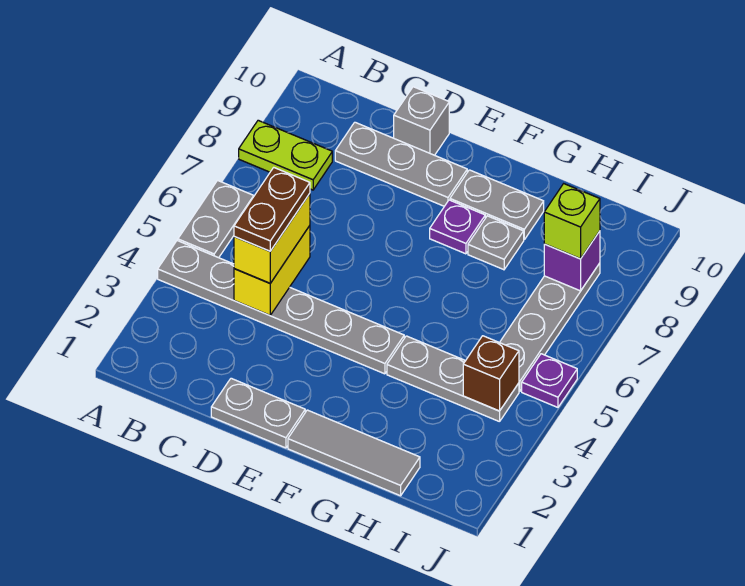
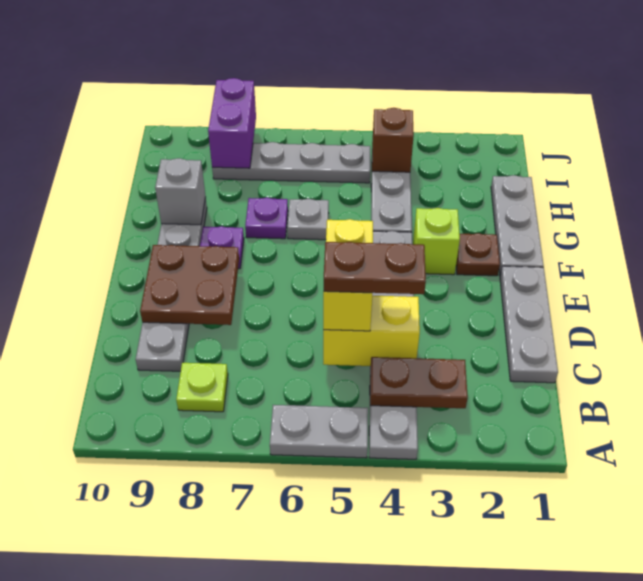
lime plate A8:B8 level 1 -> lime plate B8 level 1
none -> brown plate B3:B4 level 2
yellow brick C4:C5 level 3 -> yellow brick C5:D5 level 3
grey plate D1:E1 level 1 -> grey plate C1:E1 level 1
none -> brown plate D8:E9 level 2
grey brick D10 level 1 -> grey brick G9 level 2
grey tile F1:H1 level 1 -> grey plate F1:H1 level 1
none -> brown plate F2 level 1
grey plate G8 level 1 -> grey plate G6 level 1
purple brick I8 level 2 -> purple brick I8:J8 level 2
lime brick I8 level 3 -> lime brick F3 level 1
purple plate J5 level 1 -> purple plate G7 level 1

